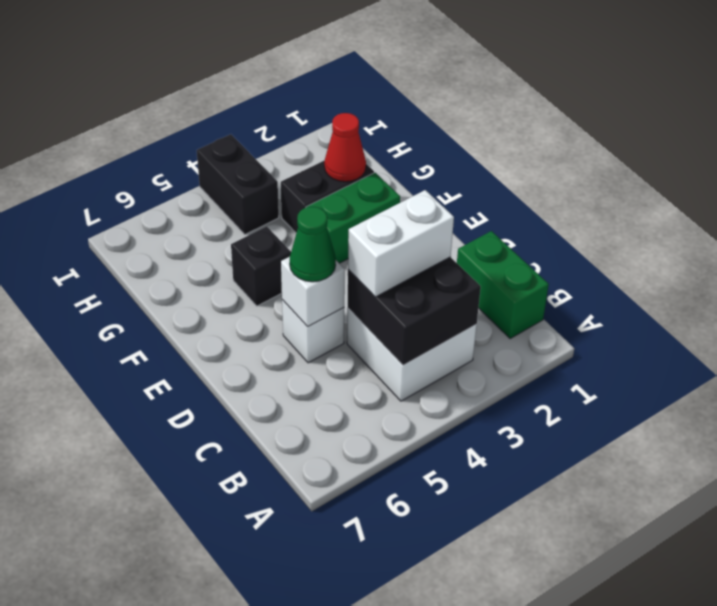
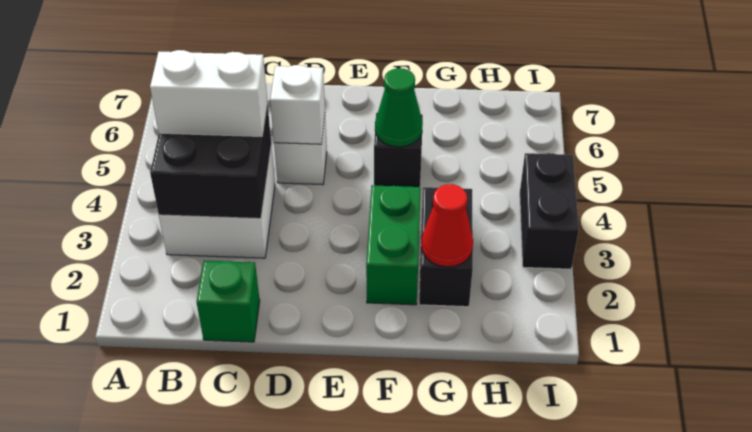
green brick B1:C1 level 1 -> green brick C1 level 1
white brick C3:C4 level 3 -> white brick B4:C4 level 3
green cone D5 level 3 -> green cone F5 level 2
black brick H4:I4 level 1 -> black brick I3:I4 level 1

